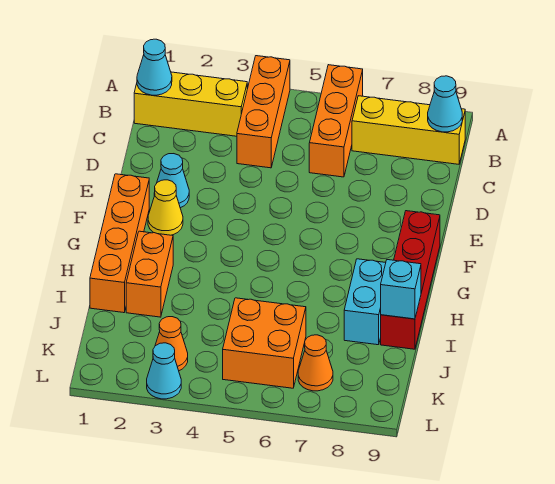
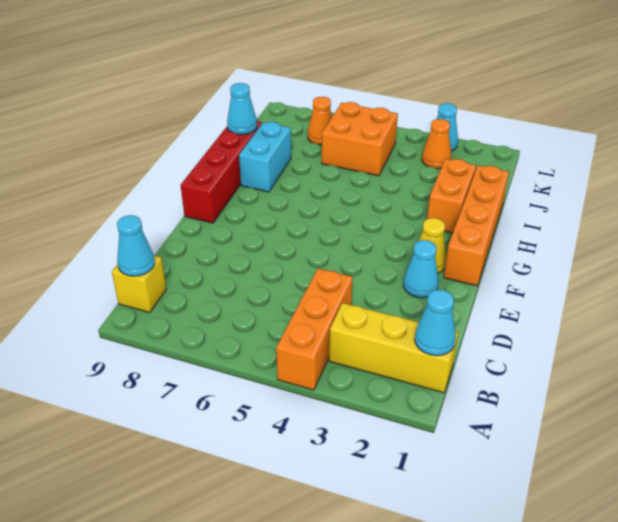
orange brick A6:C6 level 1 -> none
yellow brick B7:B9 level 1 -> yellow brick B9 level 1
cyan brick I9 level 2 -> cyan cone I9 level 2

